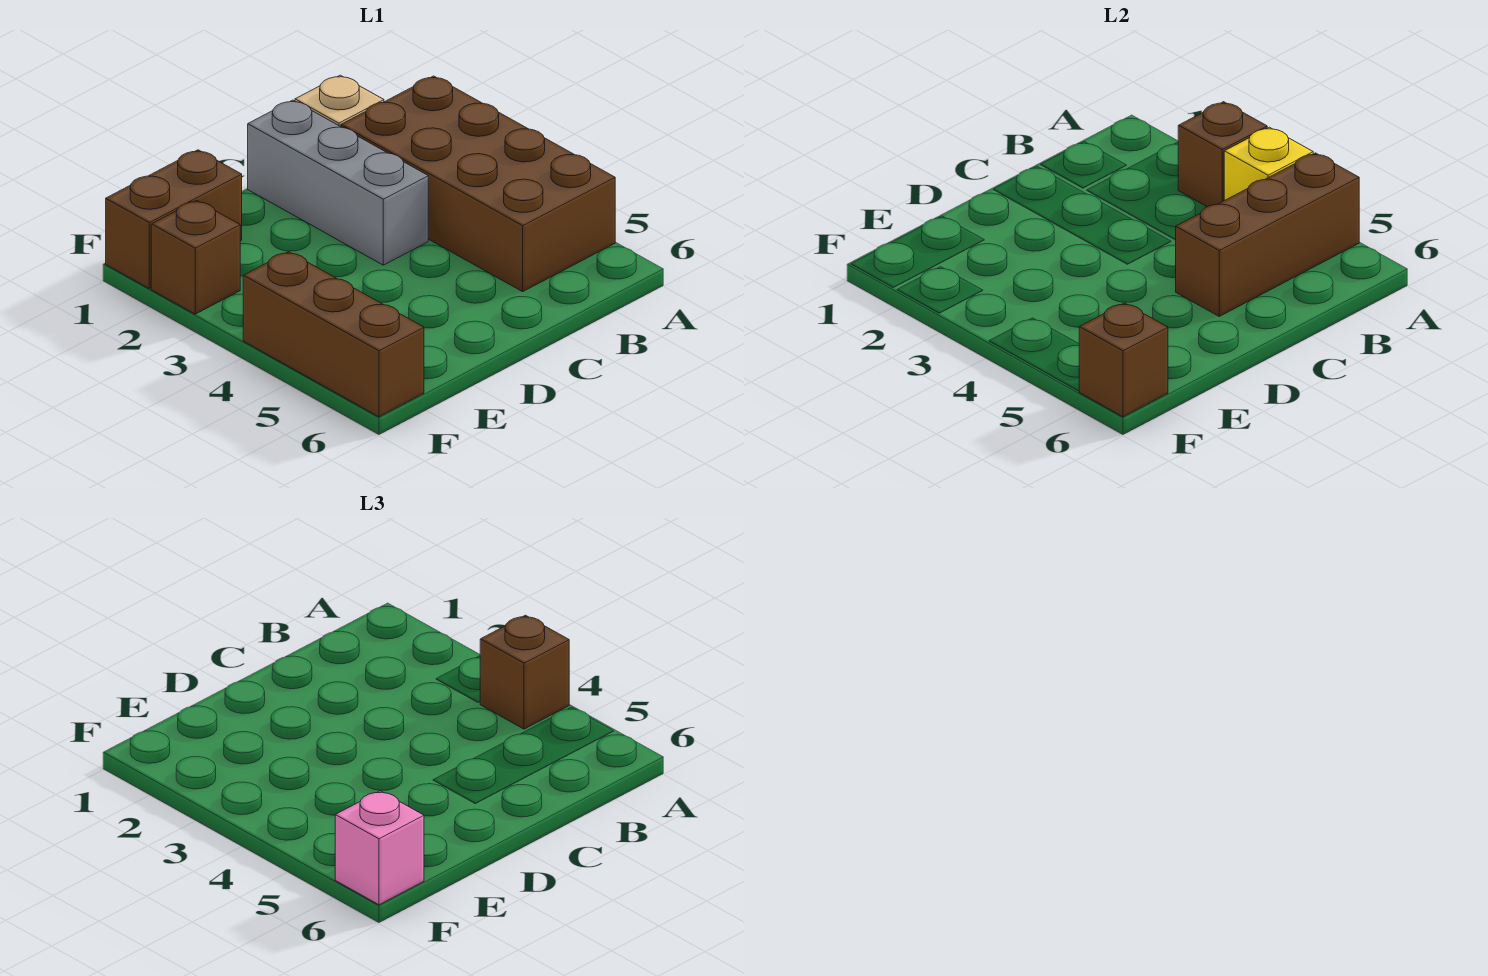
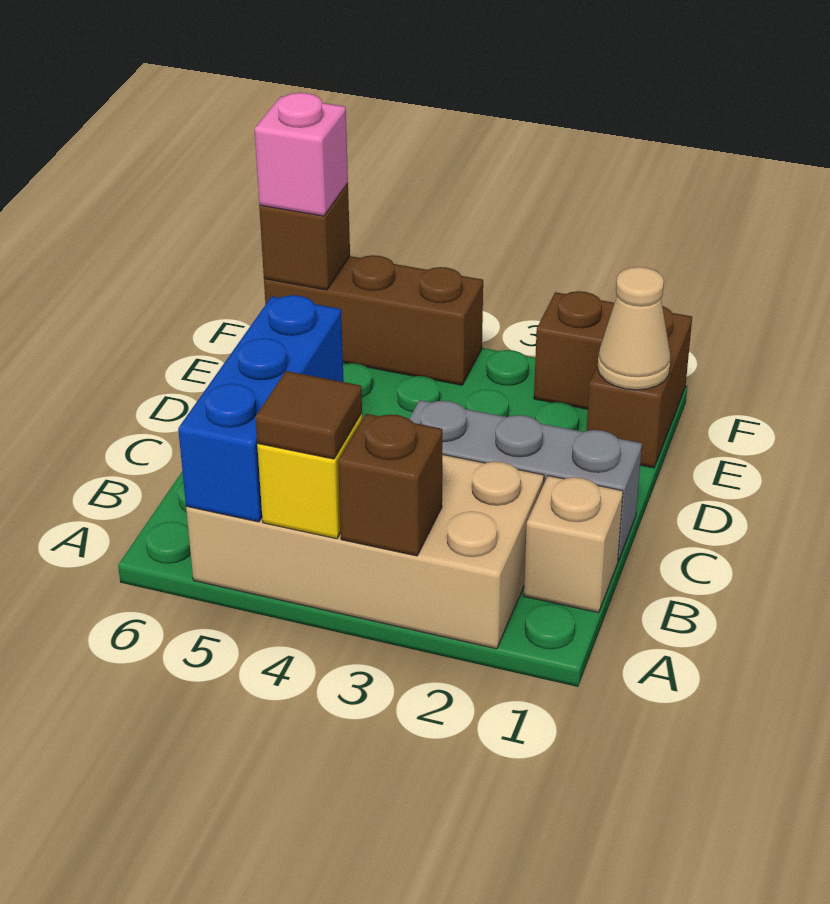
brown brick A2:B5 level 1 -> tan brick A2:B5 level 1
brown brick A4 level 3 -> brown tile A4 level 3
brown brick A5:C5 level 2 -> blue brick A5:C5 level 2
none -> tan cone E1 level 2

